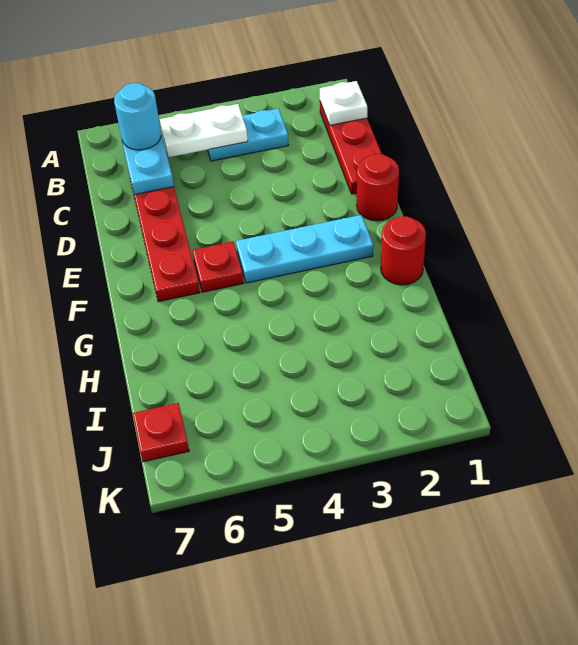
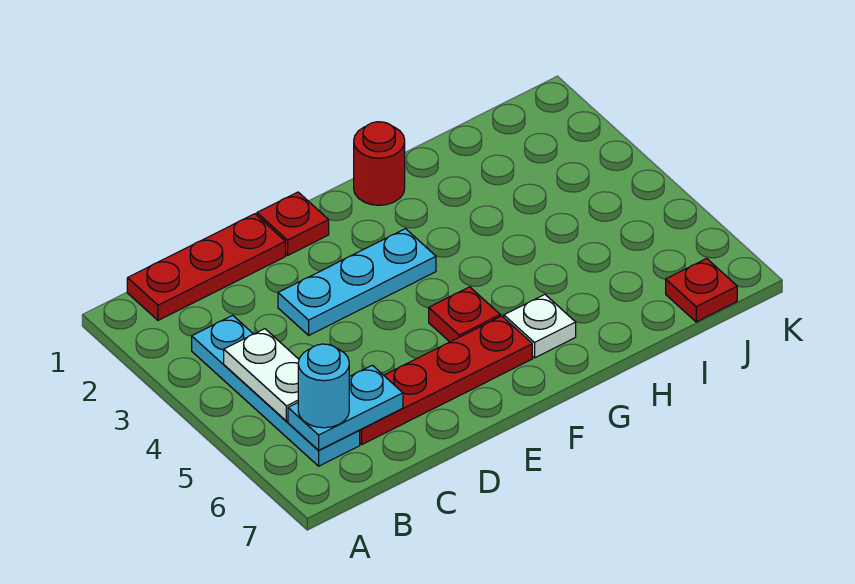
white plate B1 level 2 -> white plate G6 level 1
cyan plate B3:B4 level 1 -> cyan plate B3:B6 level 1
red round brick E1 level 1 -> red plate E1 level 1
cyan plate F2:F4 level 1 -> cyan plate D3:F3 level 1

